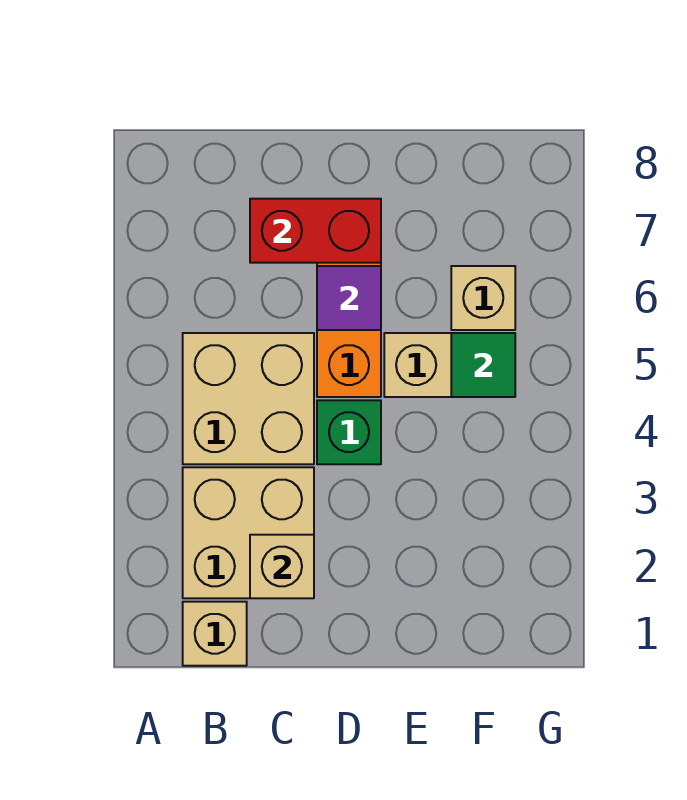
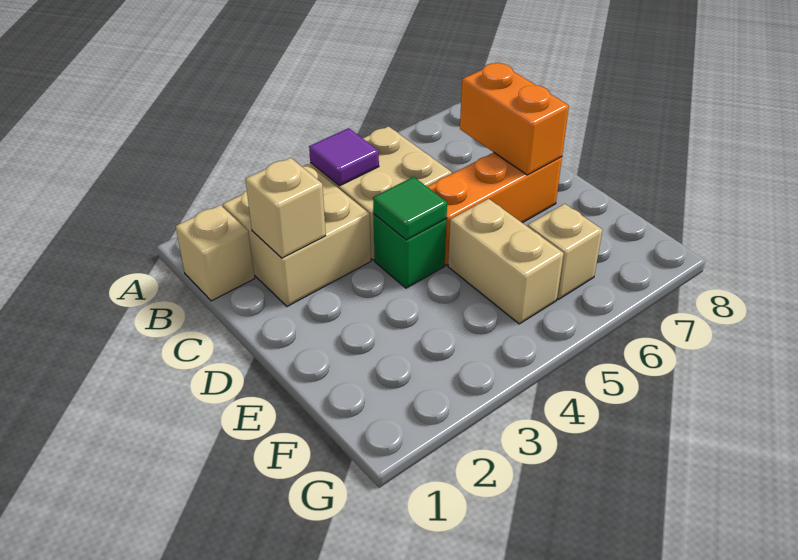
red brick C7:D7 level 2 -> orange brick C7:D7 level 2
purple tile D6 level 2 -> purple tile B4 level 2
green tile F5 level 2 -> green tile D4 level 2

